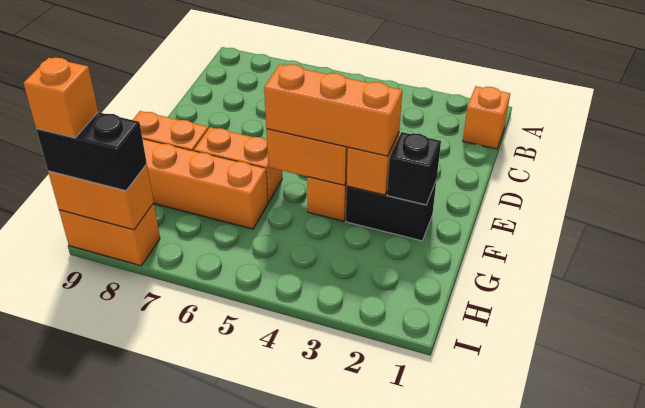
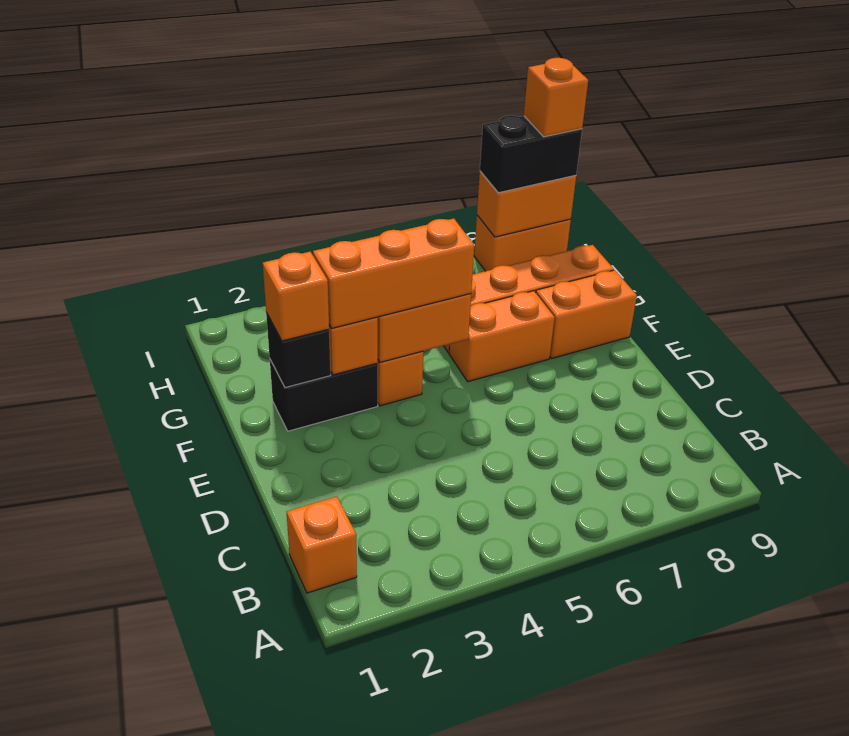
none -> orange brick F2 level 3

